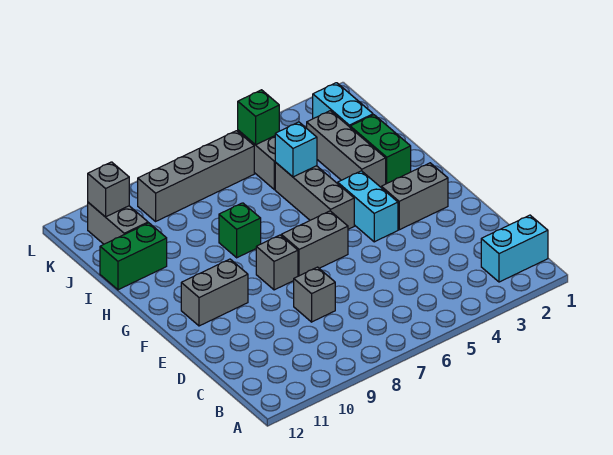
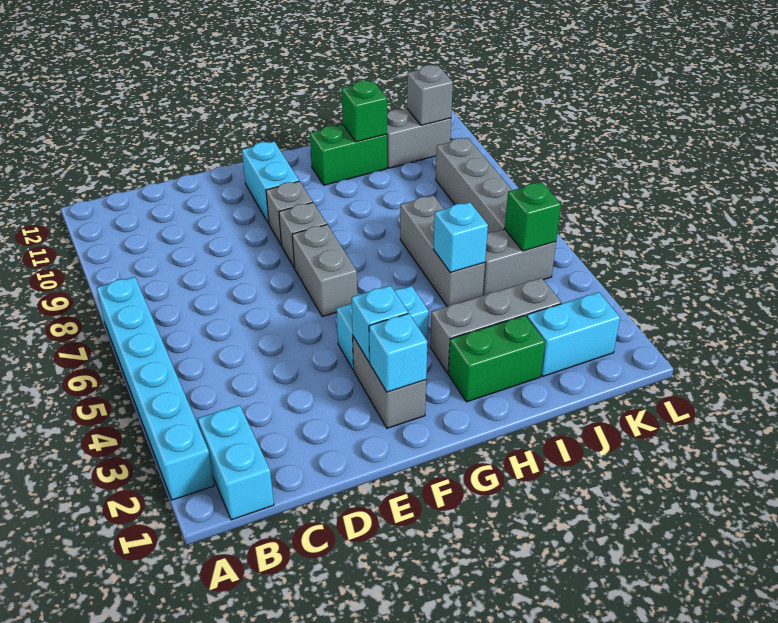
none -> cyan brick A2:A7 level 1
grey brick D8 level 1 -> grey brick F9 level 1
none -> cyan brick F2 level 2
none -> cyan brick F3 level 2
grey brick F10:F11 level 1 -> cyan brick F10:F11 level 1
grey brick G5:I5 level 1 -> grey brick I5:I7 level 1
green brick H8 level 1 -> green brick I11 level 2
green brick I11:I12 level 1 -> green brick H11:I11 level 1

